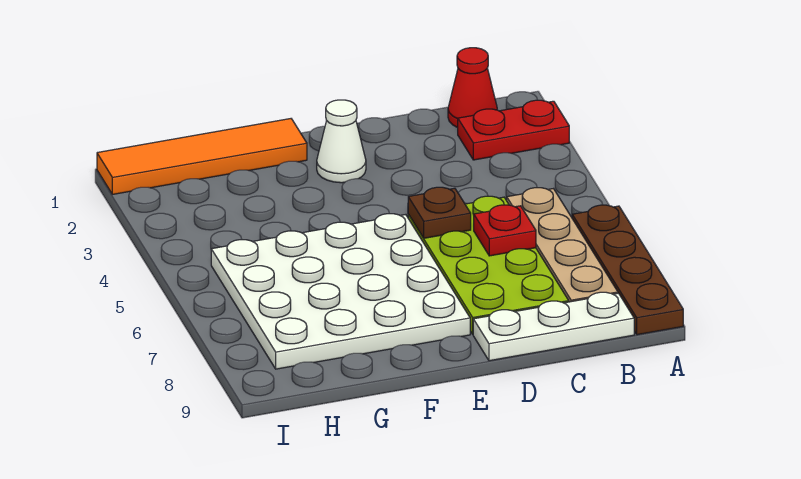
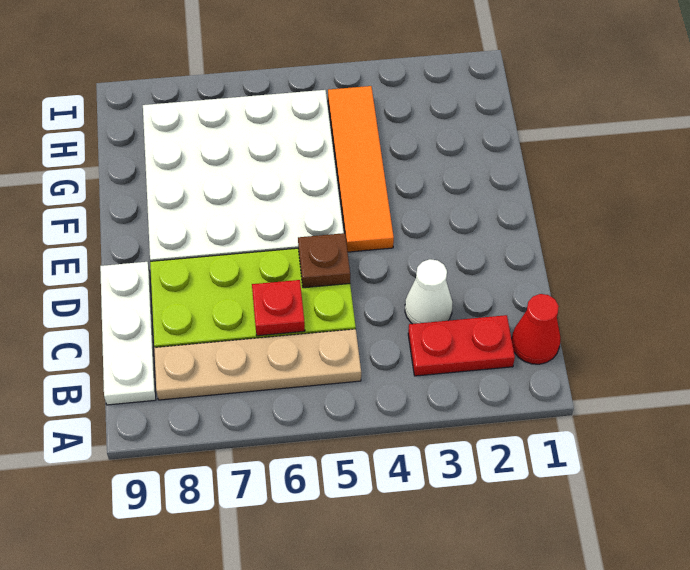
red plate A2:B2 level 1 -> red plate B2:B3 level 1
brown plate A6:A9 level 1 -> none
white cone E2 level 1 -> white cone C3 level 1
orange tile F1:I1 level 1 -> orange tile E4:H4 level 1

